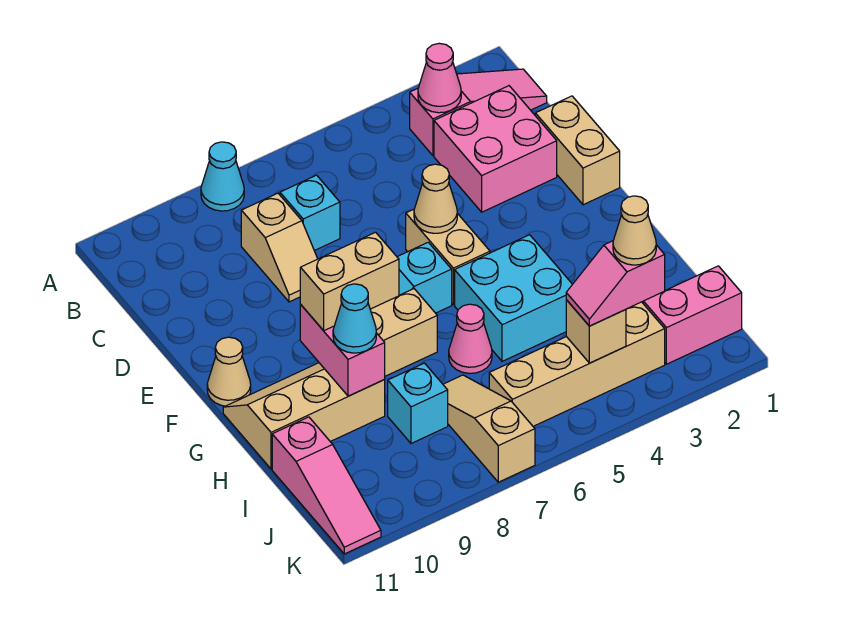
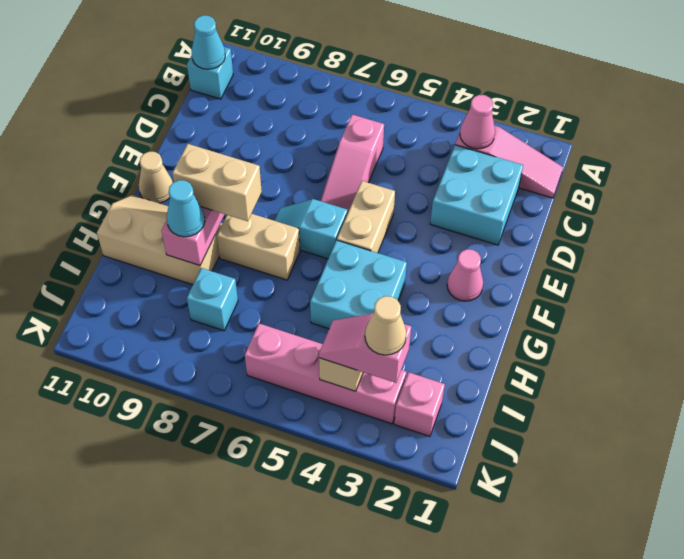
cyan cone A8 level 1 -> cyan cone B11 level 2
pink brick C2:D3 level 1 -> cyan brick C2:D3 level 1
cyan brick C7 level 1 -> cyan brick B11 level 1
tan slope C8:D8 level 1 top C -> none
tan brick D1:E1 level 1 -> none
tan cone E5 level 2 -> none
pink cone H6 level 1 -> pink cone F2 level 1
tan slope I7:K7 level 1 top K -> none
pink slope I11:K11 level 1 top I -> pink slope C6:E6 level 1 top C
pink brick J1:J2 level 1 -> pink brick J2 level 1
tan brick J3:J6 level 1 -> pink brick J3:J6 level 1

